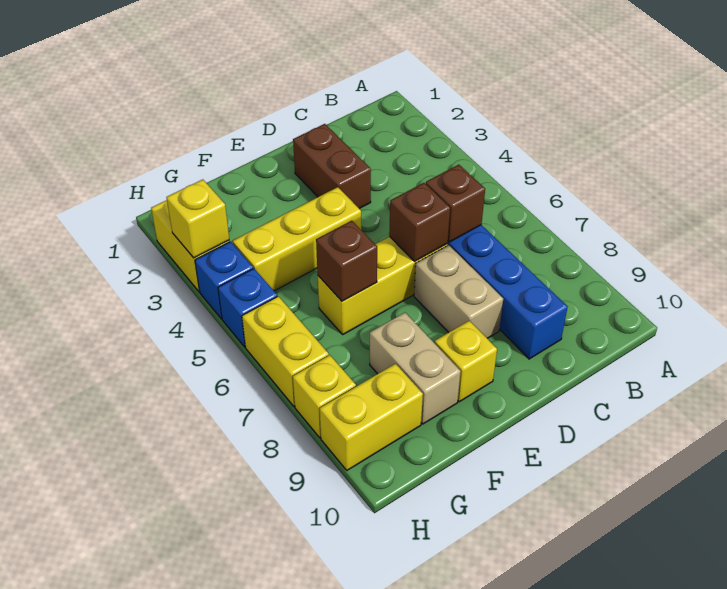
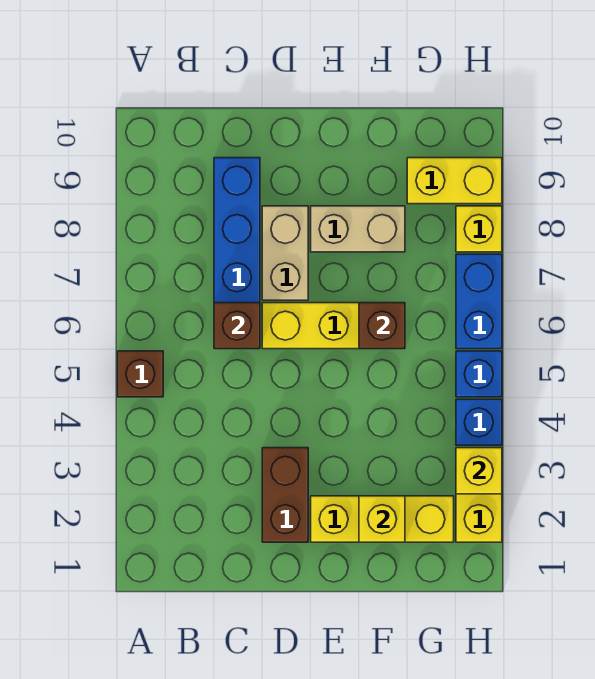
brown brick D6 level 2 -> brown brick A5 level 1
yellow brick E4:G4 level 1 -> yellow brick E2:G2 level 1
yellow brick E9 level 1 -> yellow brick F2 level 2
tan brick F8:F9 level 1 -> tan brick E8:F8 level 1
yellow brick H6:H7 level 1 -> blue brick H6:H7 level 1

